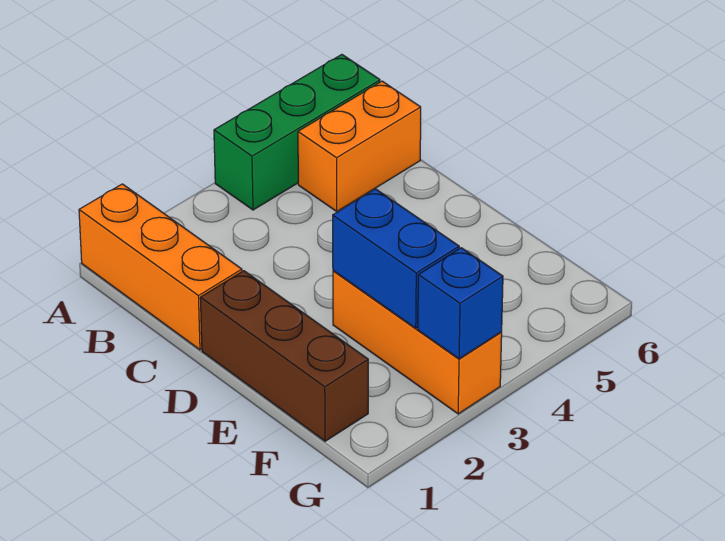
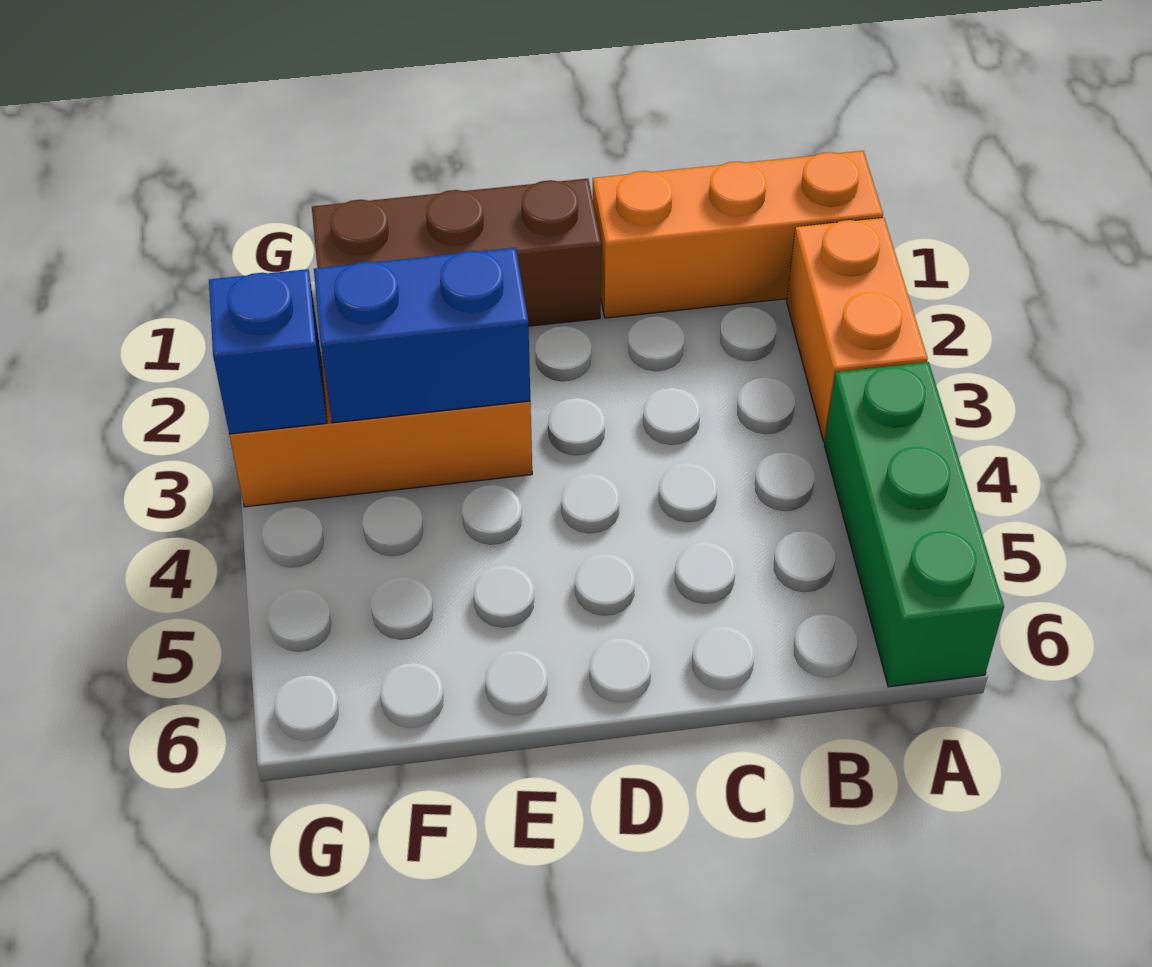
orange brick B5:B6 level 1 -> orange brick A2:A3 level 1

